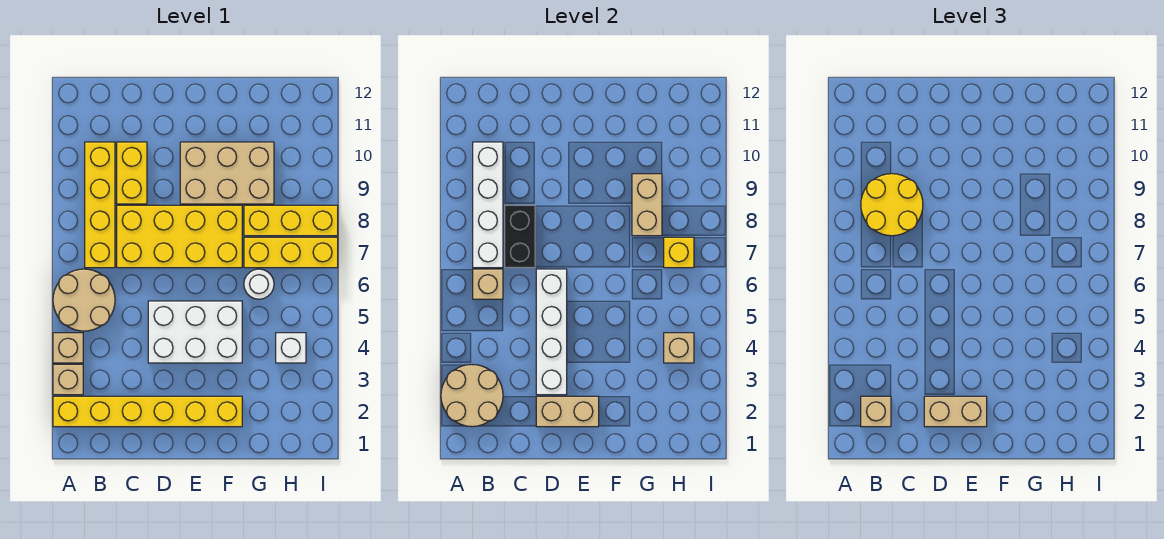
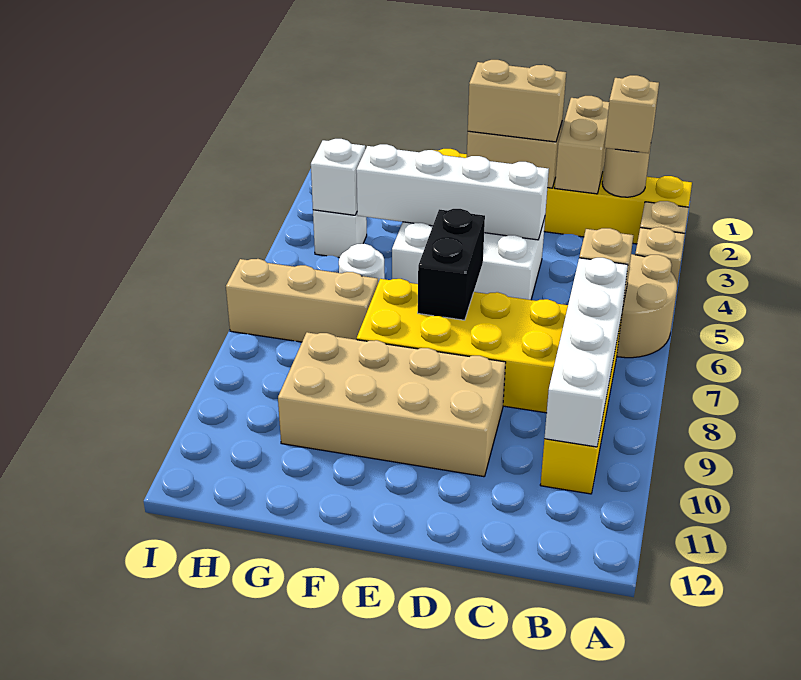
tan round brick A2:B3 level 2 -> tan round brick B2 level 2
yellow round brick B8:C9 level 3 -> none
black brick C7:C8 level 2 -> black brick E6:E7 level 2
yellow brick C9:C10 level 1 -> none
white brick D3:D6 level 2 -> white brick D4:G4 level 2
tan brick E9:G10 level 1 -> tan brick D9:G10 level 1
yellow brick G7:I7 level 1 -> tan brick G7:I7 level 1
yellow brick G8:I8 level 1 -> none
tan brick G8:G9 level 2 -> tan brick C1:C2 level 2
tan brick H4 level 2 -> white brick H4 level 2
yellow brick H7 level 2 -> none

